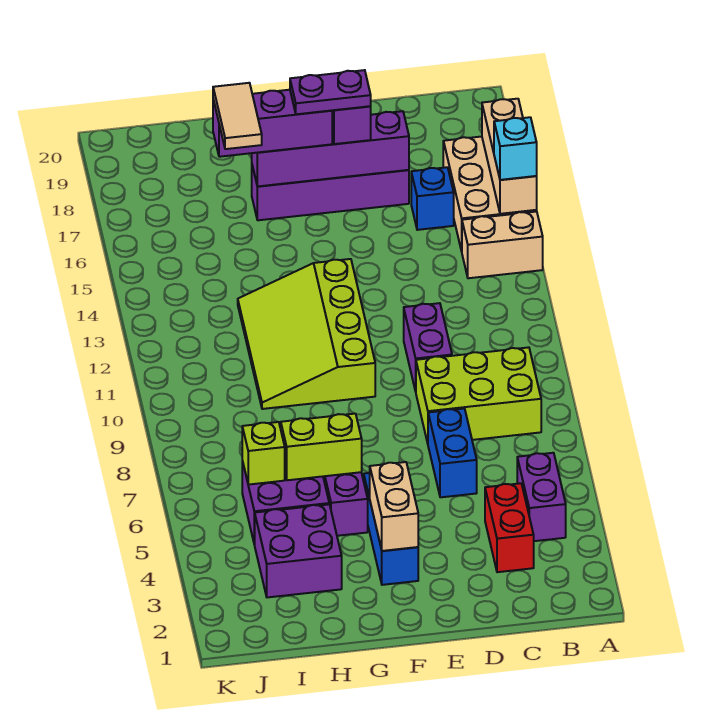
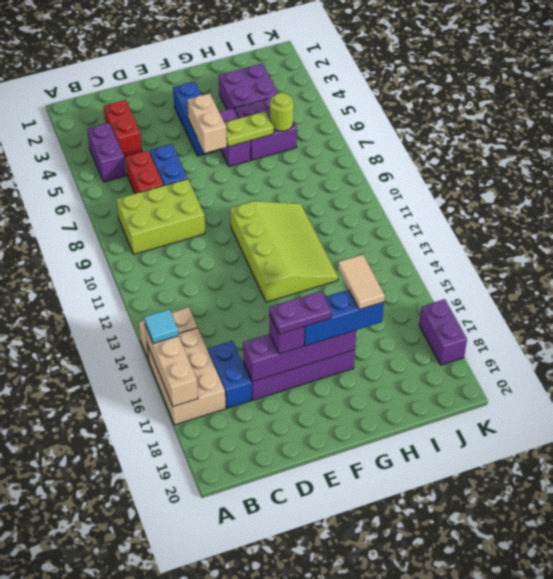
cyan brick A15 level 3 -> cyan tile A15 level 3
none -> red brick C6:C7 level 1
blue brick C16 level 1 -> blue brick C16:C17 level 1
purple brick D10:D11 level 1 -> purple brick K17:K18 level 1
tan brick F3:F4 level 2 -> tan brick F5:F6 level 2
purple brick F17:H17 level 3 -> blue brick F17:H17 level 3
lime brick G6:H6 level 2 -> lime plate G6:H6 level 2
lime brick I6 level 2 -> lime round brick I6 level 2

